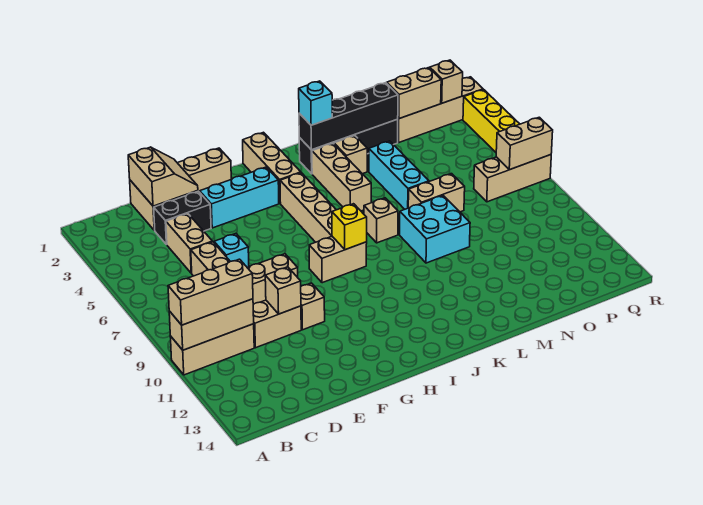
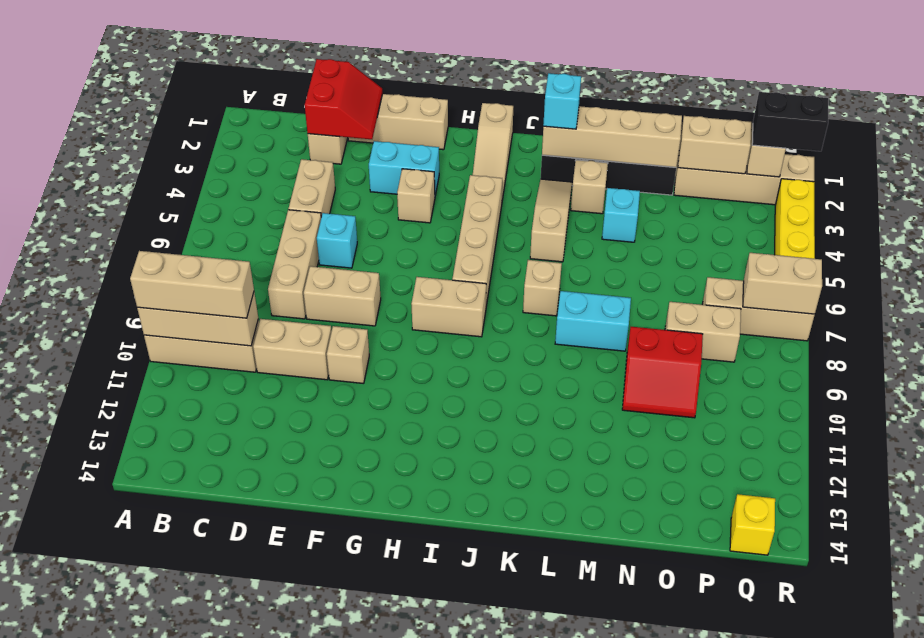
tan slope D1:E2 level 2 top D -> red slope D1:E2 level 2 top D
black brick D3:E3 level 1 -> black brick Q2:R2 level 3
tan brick E10 level 2 -> tan brick G4 level 1
cyan brick F3:H3 level 1 -> cyan brick F3:G3 level 1
tan brick I1:I3 level 1 -> tan slope I1:I3 level 1 top 1
yellow brick I8 level 2 -> yellow brick Q14 level 1
black brick K2:N2 level 2 -> tan brick K2:N2 level 2
tan brick K3:K5 level 1 -> tan slope K3:K5 level 1 top 5
cyan brick L8:M9 level 1 -> cyan brick L8:M8 level 1
cyan brick M4:M6 level 1 -> cyan brick M4 level 1
tan brick M7:N7 level 1 -> tan brick O8:P8 level 1
none -> red slope N9:O10 level 1 top 9

